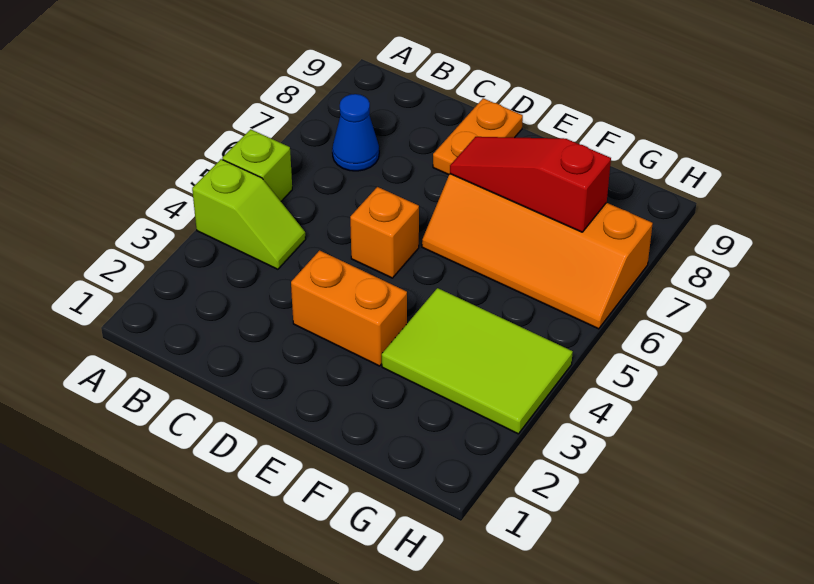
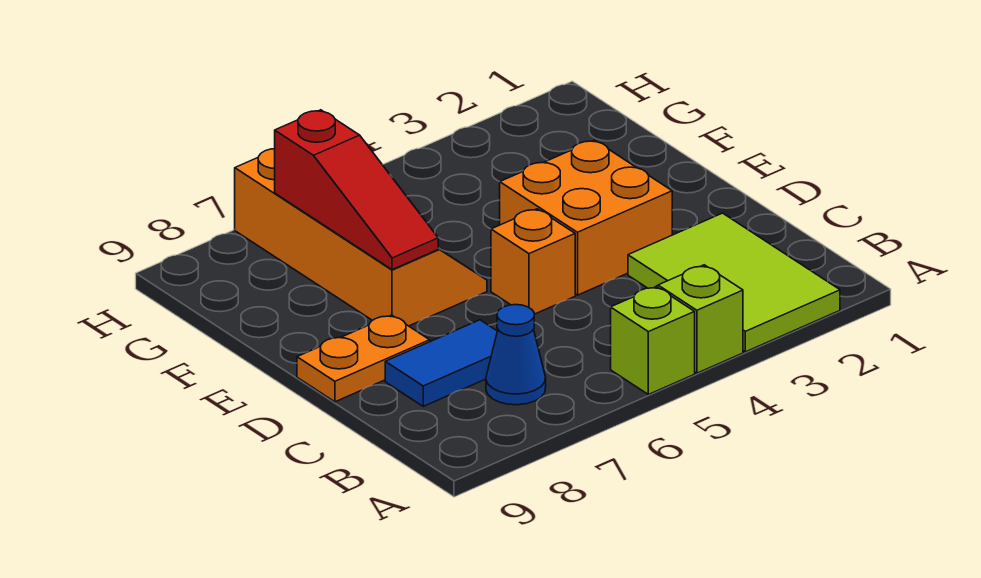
none -> blue tile C7:C8 level 1
orange brick D3:E3 level 1 -> orange brick D3:E4 level 1
lime tile F3:H4 level 1 -> lime tile A2:C3 level 1

